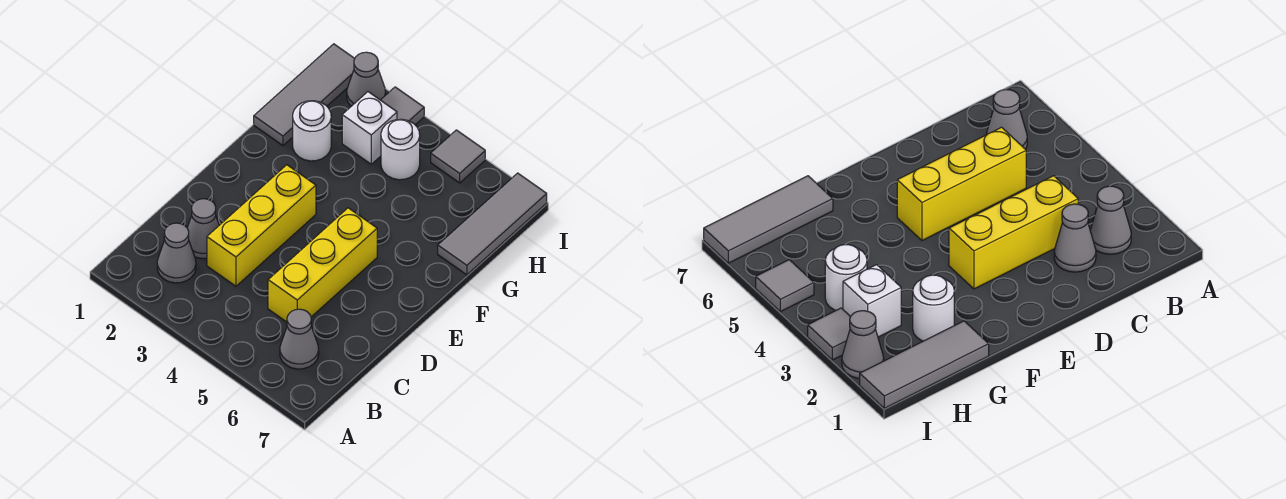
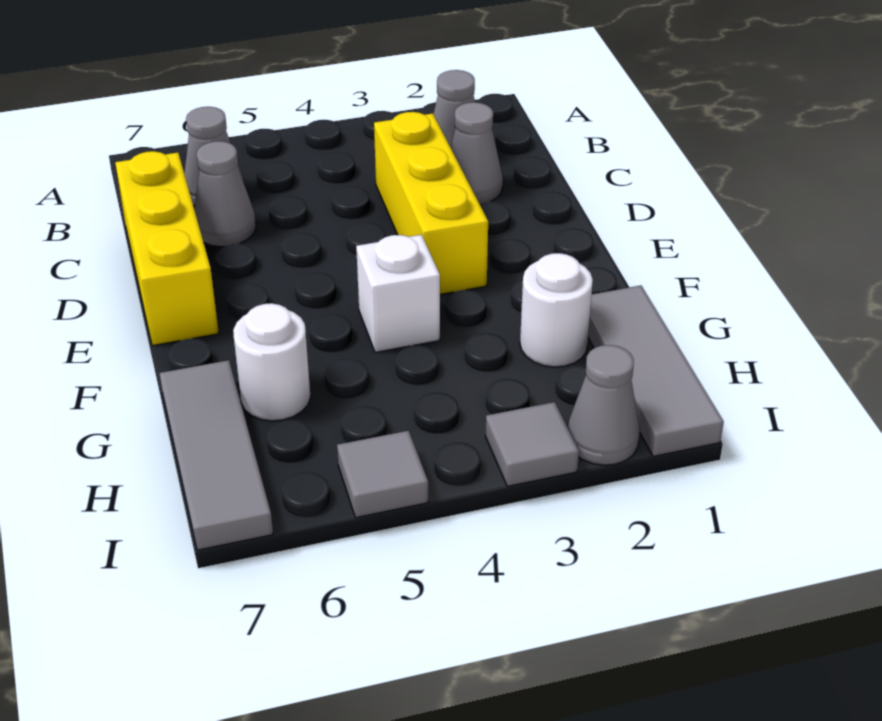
yellow brick C5:E5 level 1 -> yellow brick C7:E7 level 1
none -> grey cone C6 level 1
white brick H3 level 1 -> white brick F4 level 1
white round brick H4 level 1 -> white round brick G6 level 1

